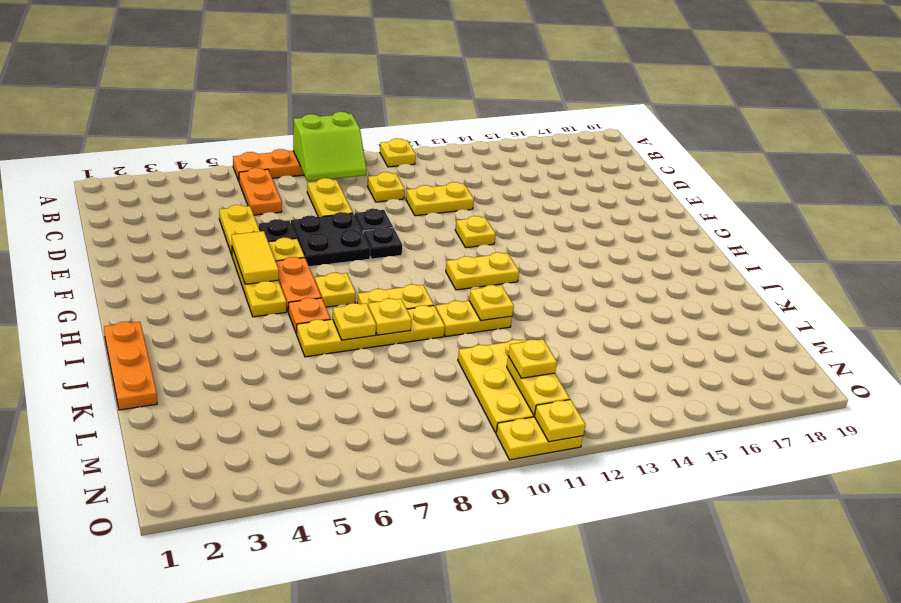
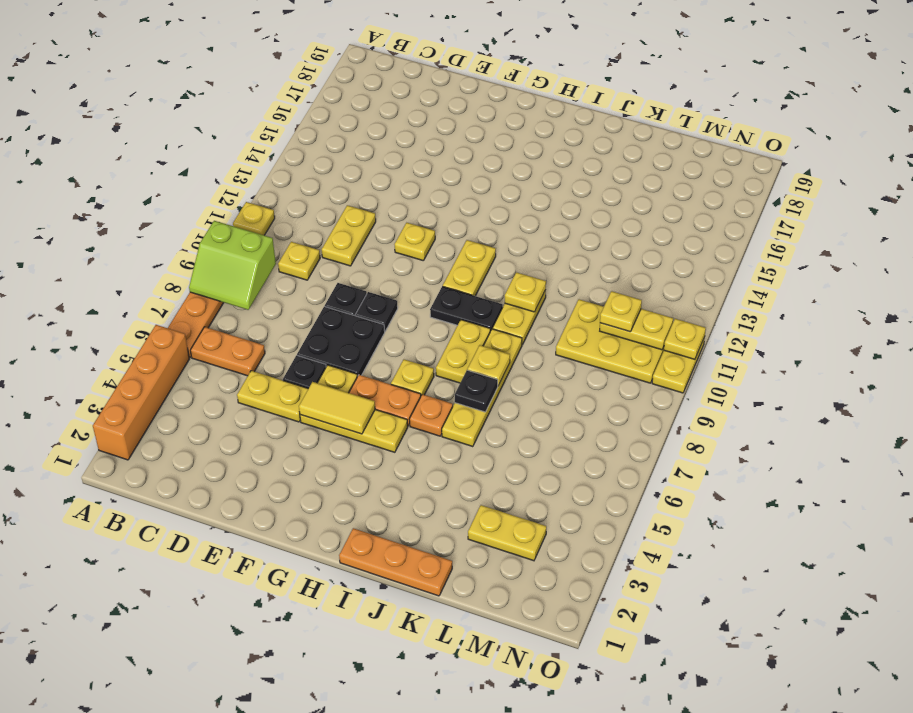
none -> orange brick A2:A5 level 1
lime slope A8:B9 level 2 top A -> lime slope A8:B9 level 2 top 9
yellow plate C8:D8 level 1 -> yellow plate L3:M3 level 1
none -> black plate H10:I10 level 1
yellow plate J7 level 2 -> black plate J7 level 2

